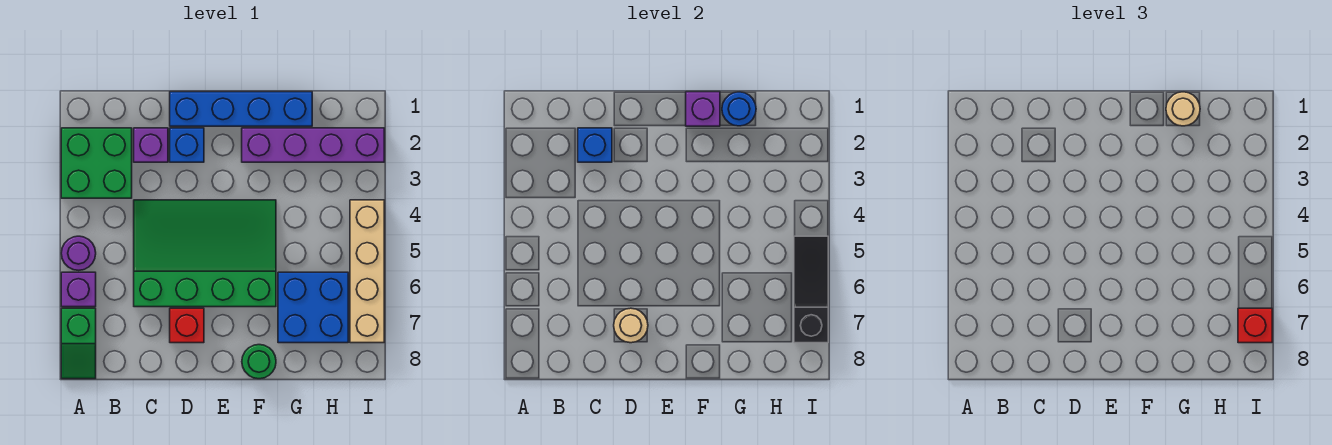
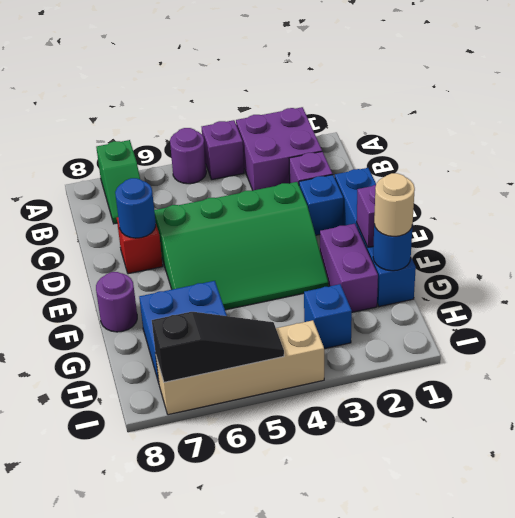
green brick A2:B3 level 1 -> purple brick A2:B3 level 1
purple brick A6 level 1 -> purple brick A4 level 1
green slope A7:A8 level 1 top 7 -> green slope A7:B7 level 1 top A
blue brick C2 level 2 -> blue brick H3 level 1
green slope C4:F6 level 1 top 6 -> green slope D3:F6 level 1 top D
tan round brick D7 level 2 -> blue round brick D7 level 2
purple brick F2:I2 level 1 -> purple brick F2:G2 level 1
green round brick F8 level 1 -> purple round brick F8 level 1
red brick I7 level 3 -> none

